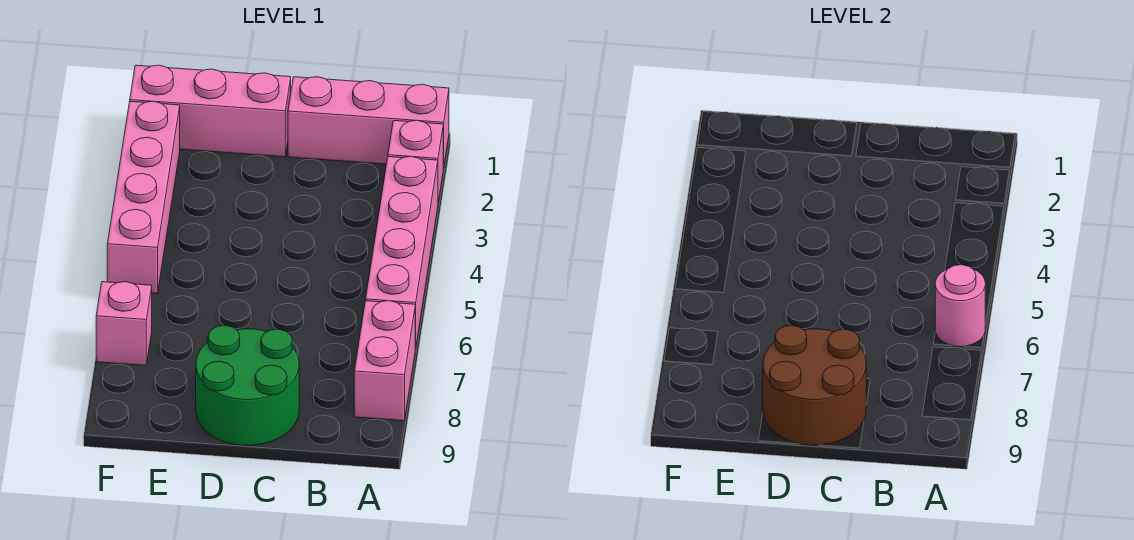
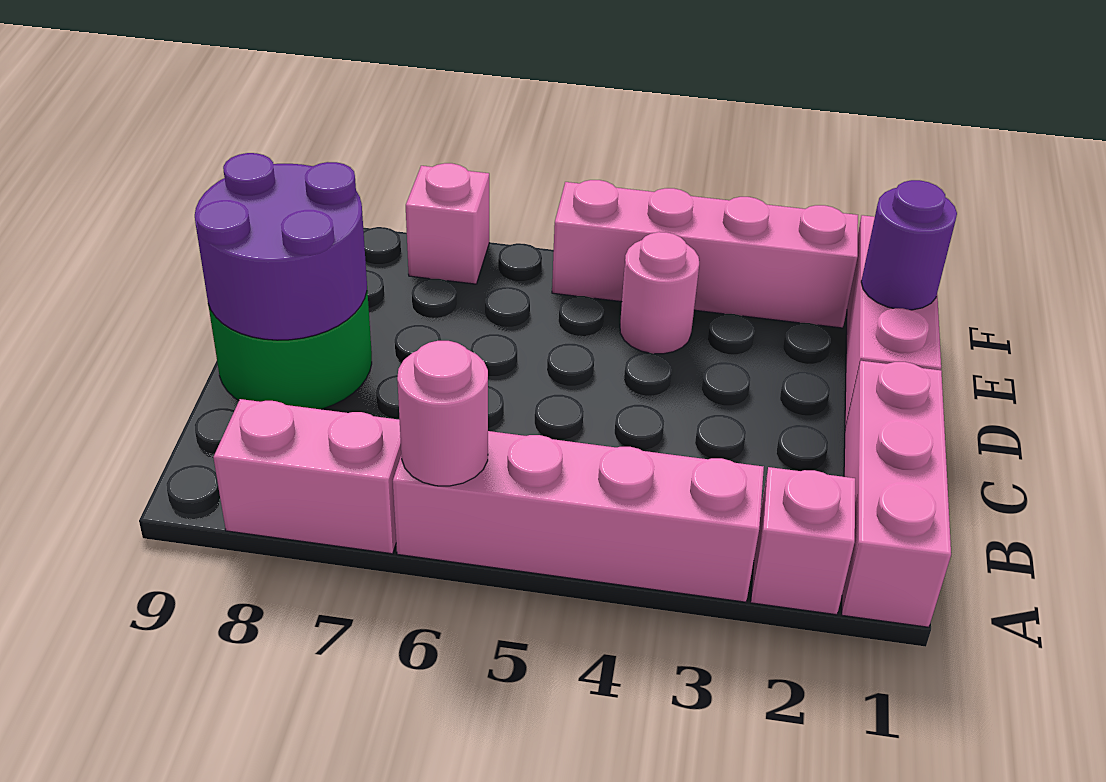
brown round brick C8:D9 level 2 -> purple round brick C8:D9 level 2
none -> purple round brick E1 level 2
none -> pink round brick E4 level 1

